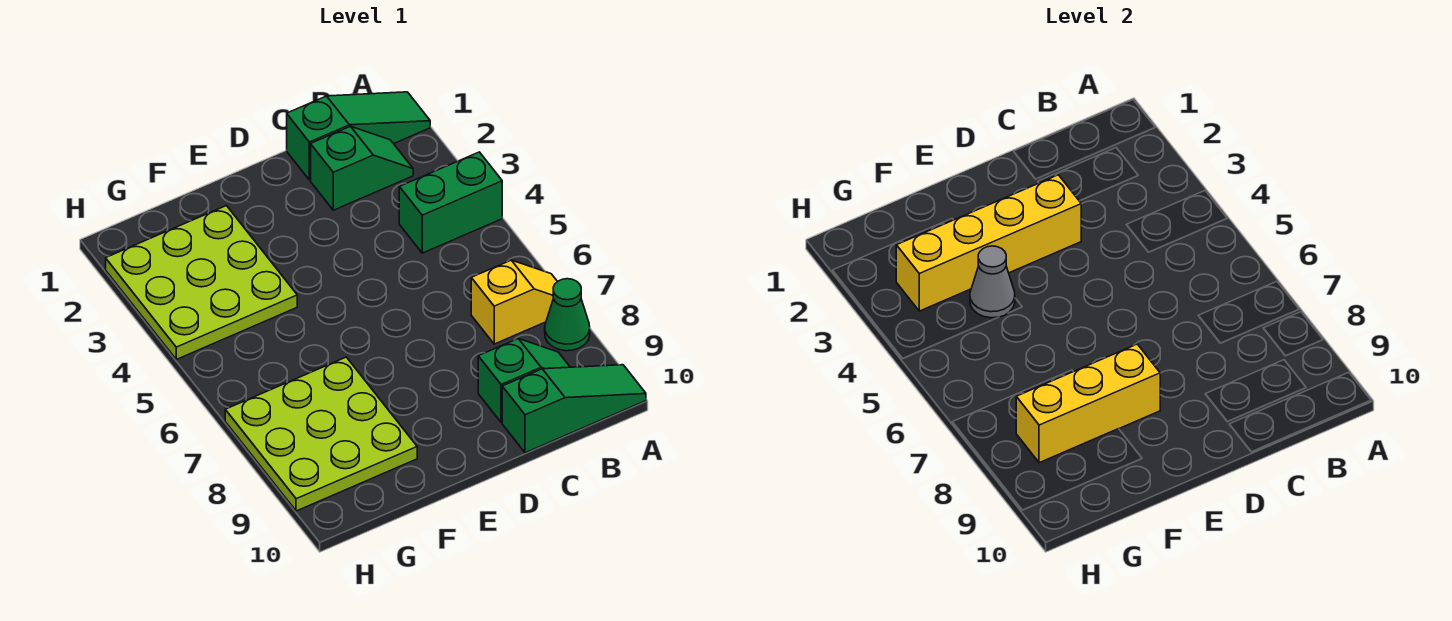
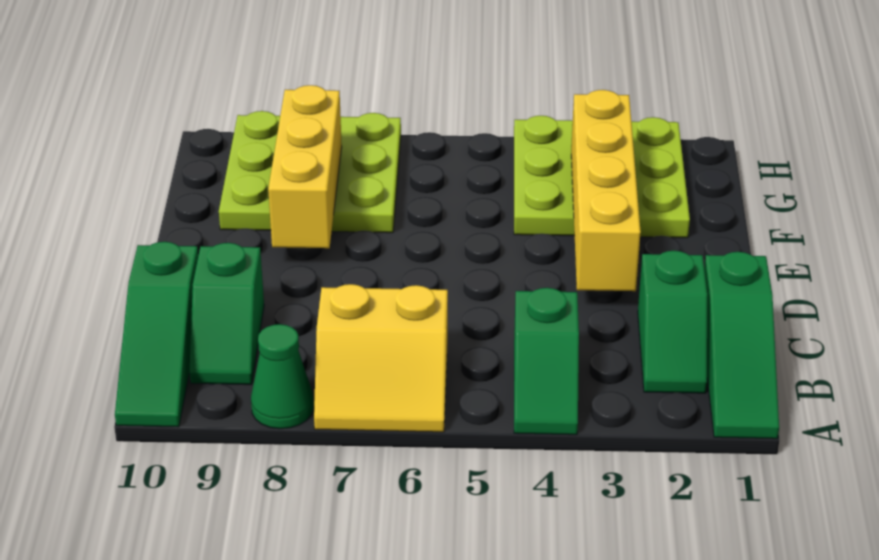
green brick A4:B4 level 1 -> green slope A4:B4 level 1 top B
yellow slope A7:B7 level 1 top B -> yellow slope A6:B7 level 1 top B
grey cone F4 level 2 -> none

